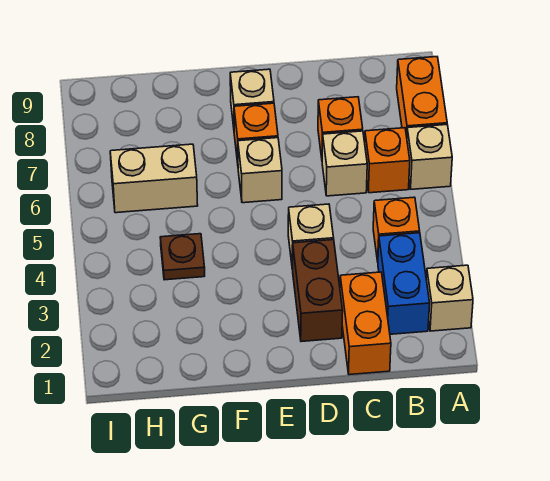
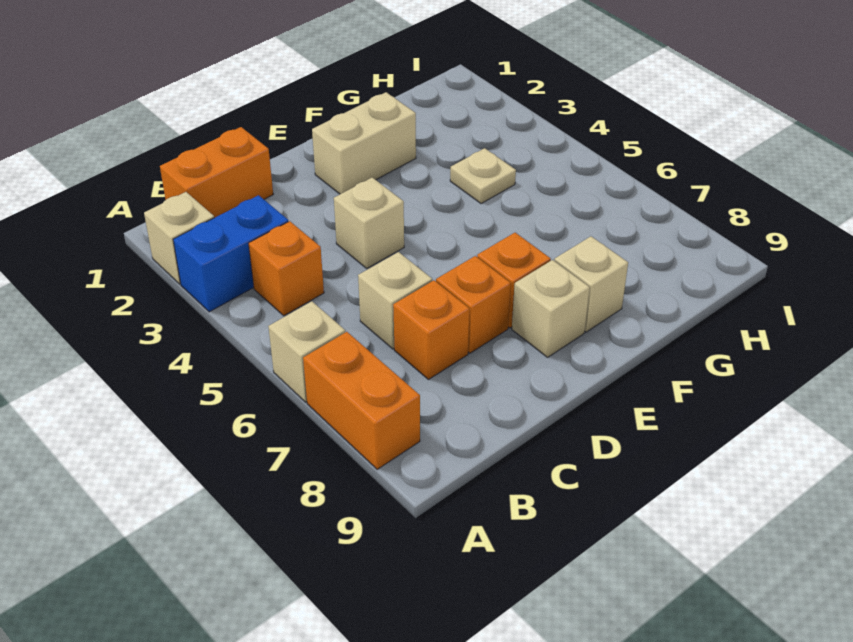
blue brick B2:B3 level 1 -> blue brick A3:B3 level 1
orange brick B6 level 1 -> orange brick D7 level 1
orange brick C1:C2 level 1 -> orange brick B1:C1 level 1
brown brick D2:D3 level 1 -> none
tan brick E6 level 1 -> tan brick F8 level 1
brown plate G4 level 1 -> tan plate G4 level 1
tan brick G6:H6 level 1 -> tan brick E2:F2 level 1

